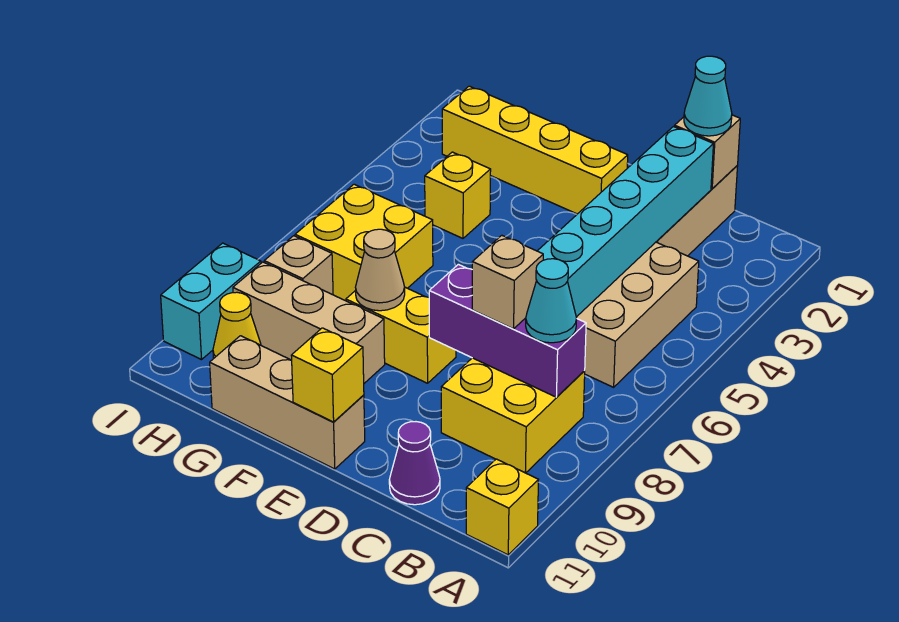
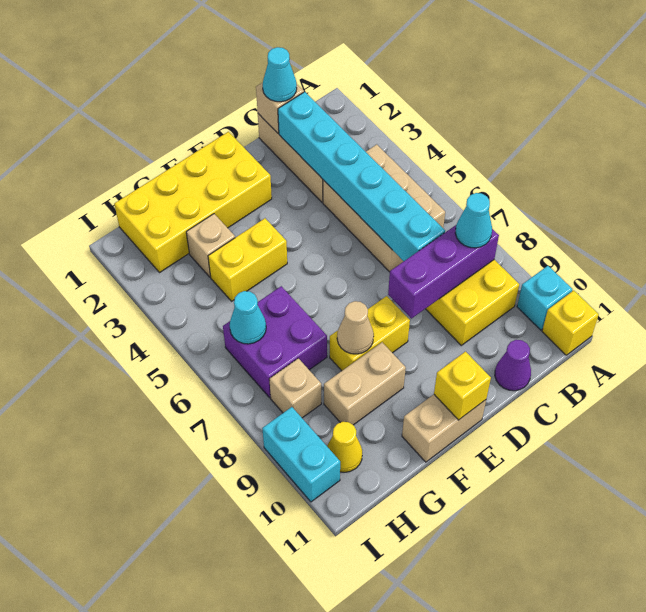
none -> cyan brick A10 level 1
tan brick C8 level 3 -> tan brick G3 level 1
yellow brick E2:H2 level 1 -> yellow brick E1:H2 level 1
tan brick E11:G11 level 1 -> tan brick E11:F11 level 1
tan brick F9:H9 level 1 -> tan brick F9:G9 level 1
yellow brick G4 level 1 -> yellow brick F4:G4 level 1
yellow brick G6:H7 level 1 -> purple brick G6:H7 level 1
none -> cyan cone H6 level 2

